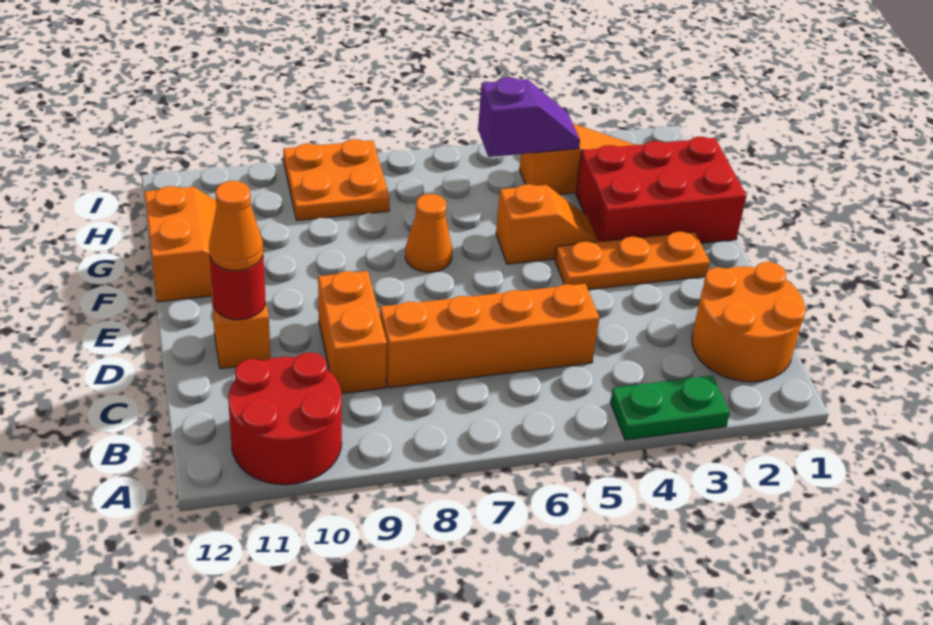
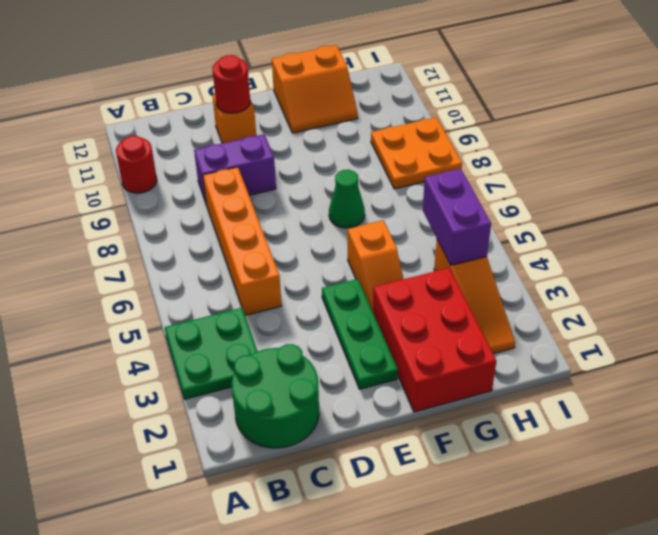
green plate A3:A4 level 1 -> green plate A3:B4 level 1
red round brick A10:B11 level 1 -> red round brick A10 level 1
orange round brick B1:C2 level 1 -> green round brick B1:C2 level 1
orange brick C9:D9 level 1 -> purple brick C9:D9 level 1
orange cone D11 level 3 -> none
orange plate E2:E4 level 1 -> green plate E2:E4 level 1
orange cone F7 level 1 -> green cone F7 level 1
purple slope H4:H5 level 2 top 5 -> purple brick H4:H5 level 2

